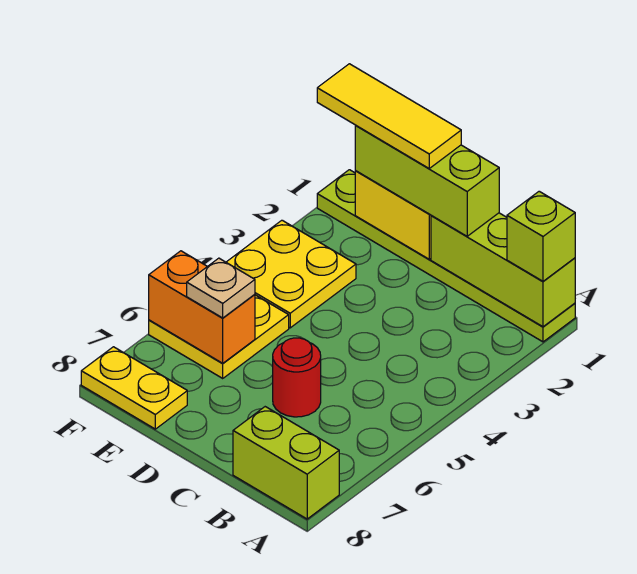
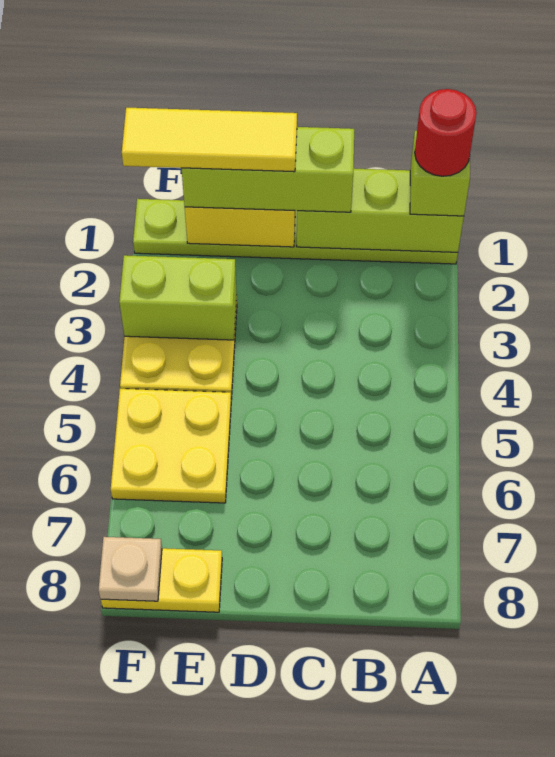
lime brick A8:B8 level 1 -> lime brick E3:F3 level 2
red round brick C6 level 1 -> red round brick A1 level 4
orange brick E6:F6 level 2 -> none
tan plate E6 level 3 -> tan plate F8 level 2

